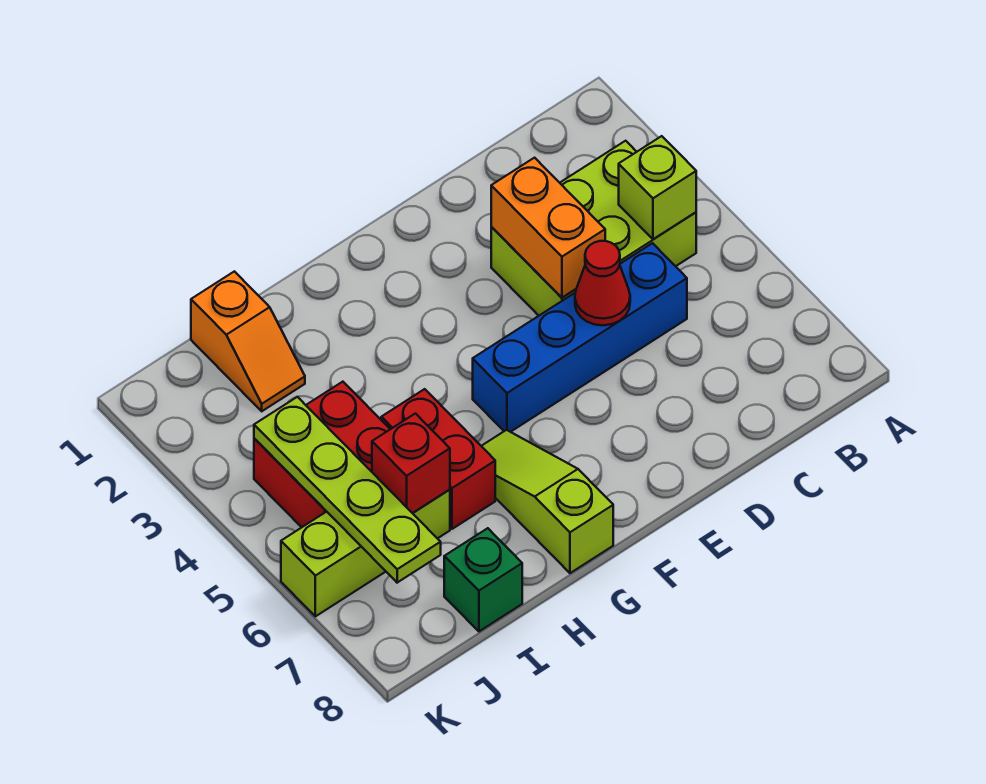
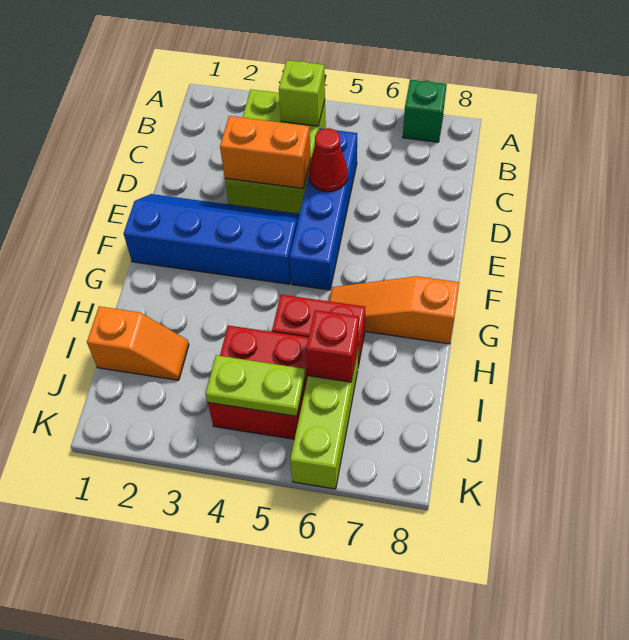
none -> blue slope E1:F4 level 1 top F
lime slope G6:G8 level 1 top 8 -> orange slope G6:G8 level 1 top 8
green brick I8 level 1 -> green brick A7 level 1
lime plate J4:J7 level 2 -> lime plate J4:J5 level 2

